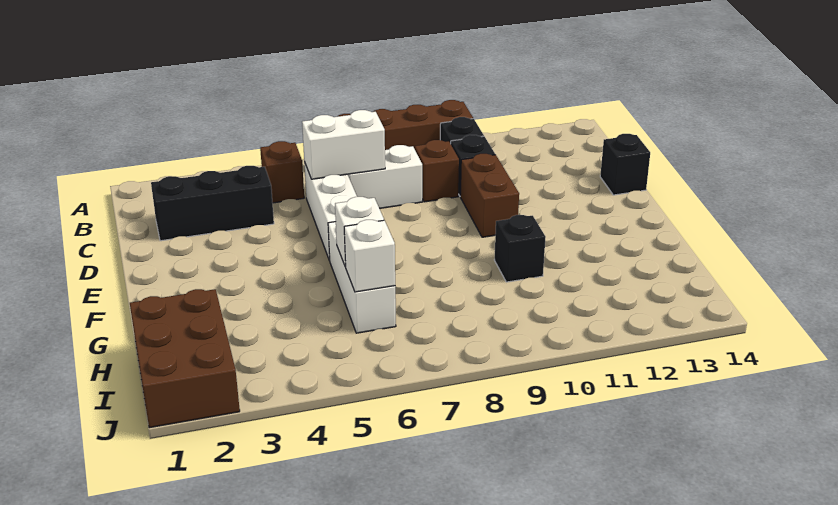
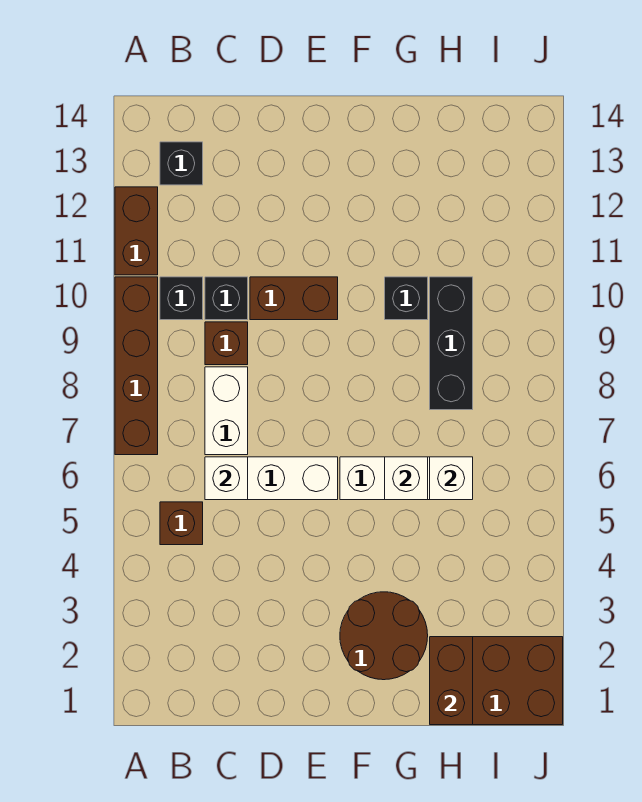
none -> brown brick A11:A12 level 1
black brick C2:C4 level 1 -> black brick H8:H10 level 1
white brick C6:C7 level 2 -> white brick C6 level 2
black brick D14 level 1 -> black brick B13 level 1
none -> brown round brick F2:G3 level 1
none -> brown brick H1:H2 level 2

